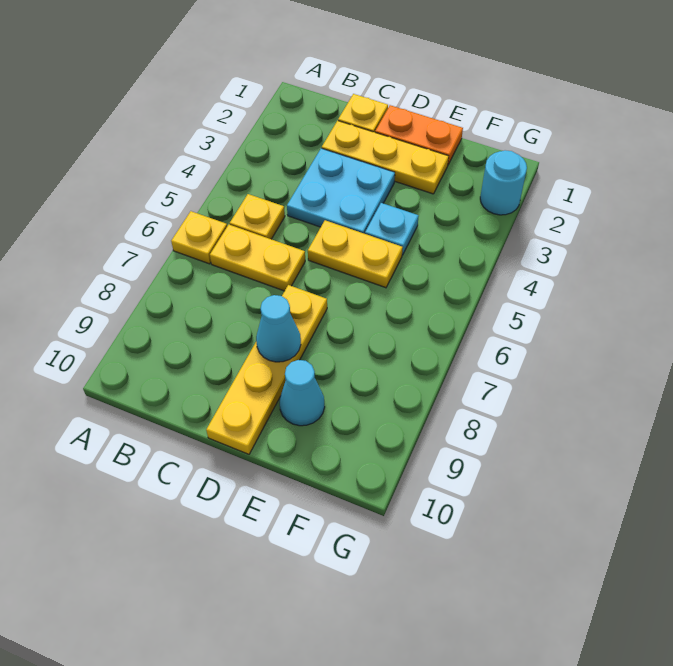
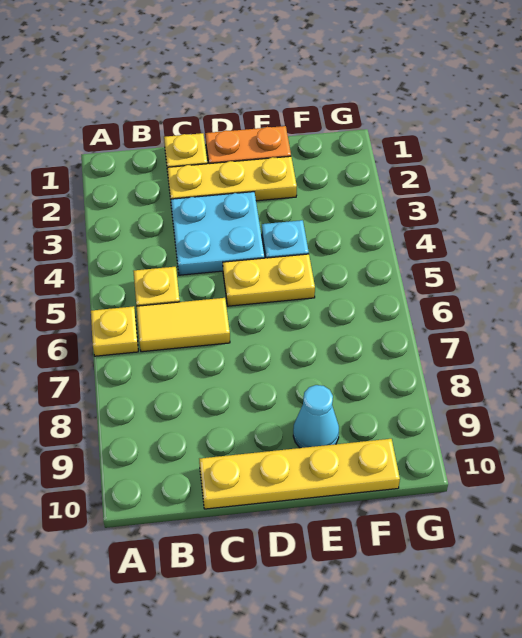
yellow plate B6:C6 level 1 -> yellow tile B6:C6 level 1
yellow plate D7:D10 level 1 -> yellow plate C10:F10 level 1
cyan cone D8 level 2 -> none
cyan round brick G2 level 1 -> none

